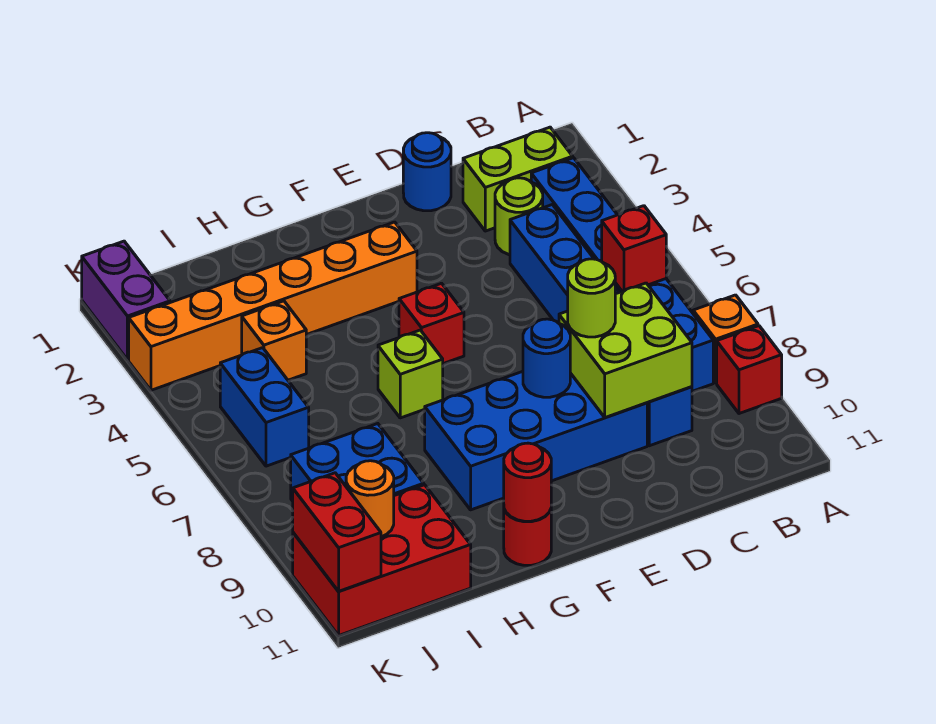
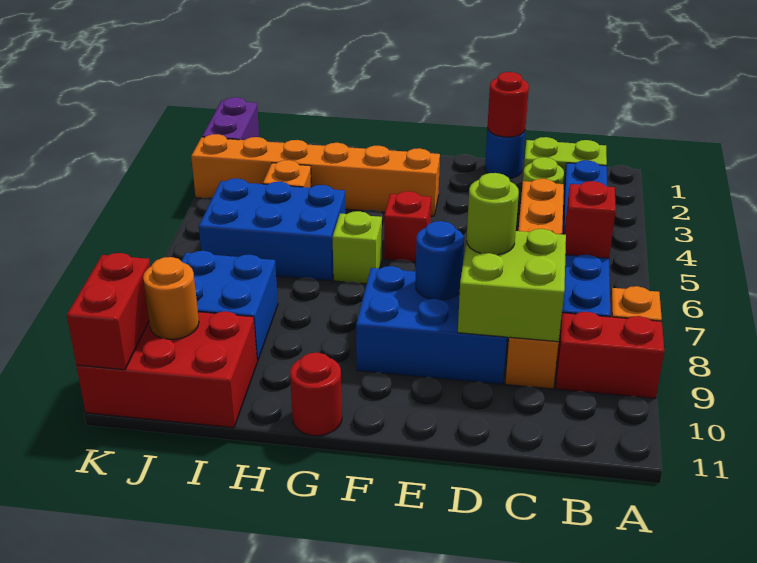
red brick A9 level 1 -> red brick A9:B9 level 1
blue brick C4:C9 level 1 -> orange brick C4:C9 level 1
blue brick D8:G9 level 1 -> blue brick D8:F9 level 1
red round brick G11 level 2 -> red round brick D1 level 2
blue brick J5:J6 level 1 -> blue brick H5:J6 level 1

